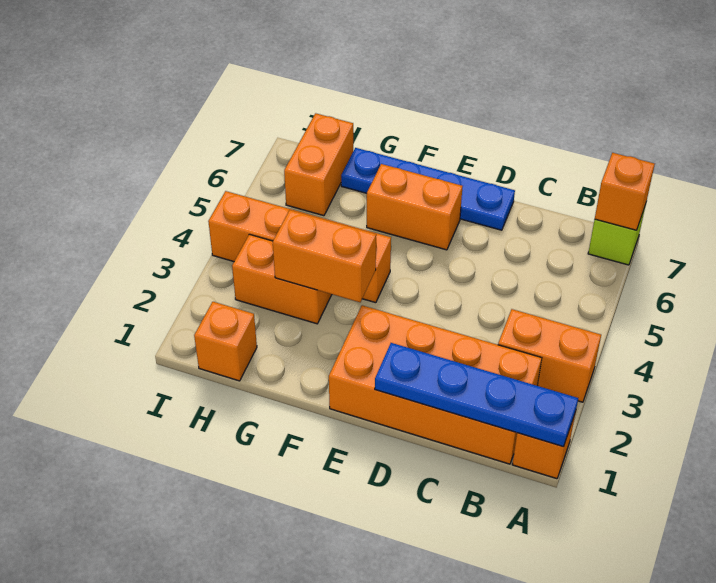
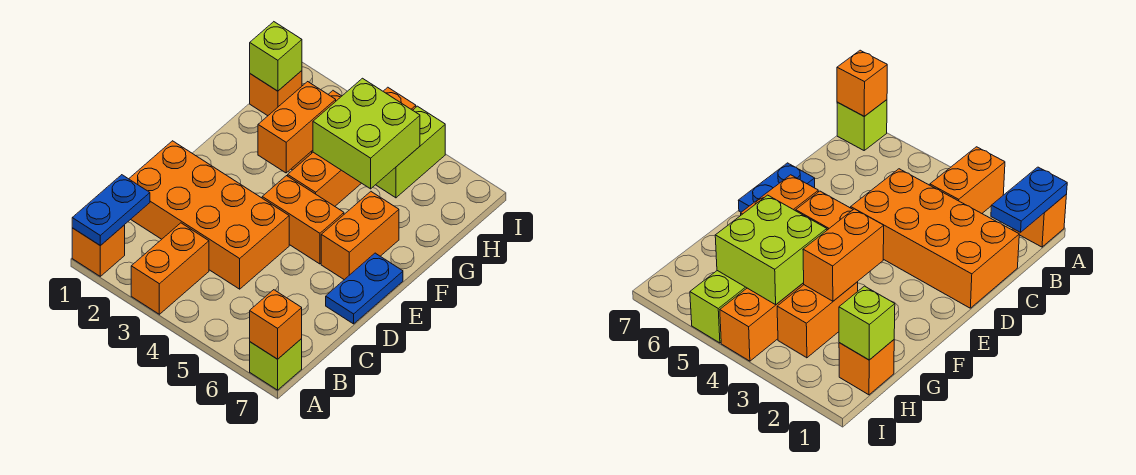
blue plate A1:D1 level 2 -> blue plate A1:B1 level 2
orange brick B1:E2 level 1 -> orange brick C1:D4 level 1
blue plate D7:G7 level 1 -> blue plate D7:E7 level 1
none -> lime brick G4:H5 level 2
none -> lime brick H1 level 2
none -> lime brick H5:I5 level 1
orange brick H6:H7 level 1 -> orange brick E4:E5 level 1

